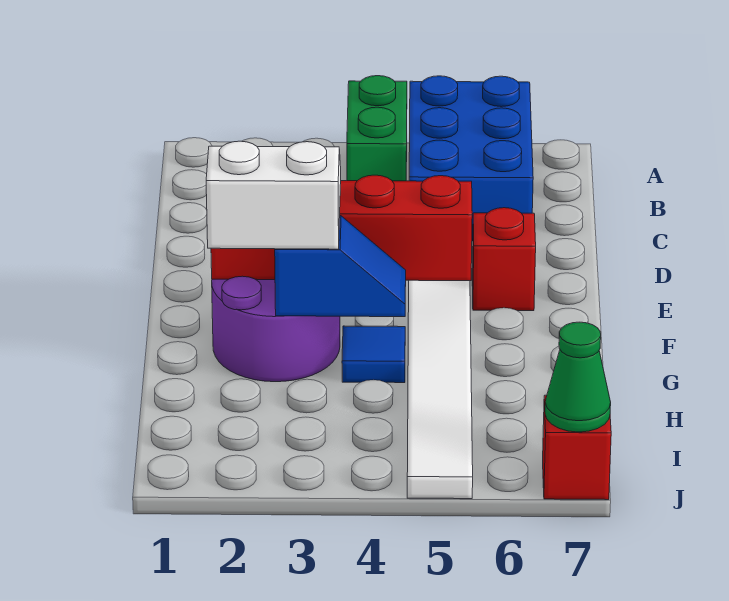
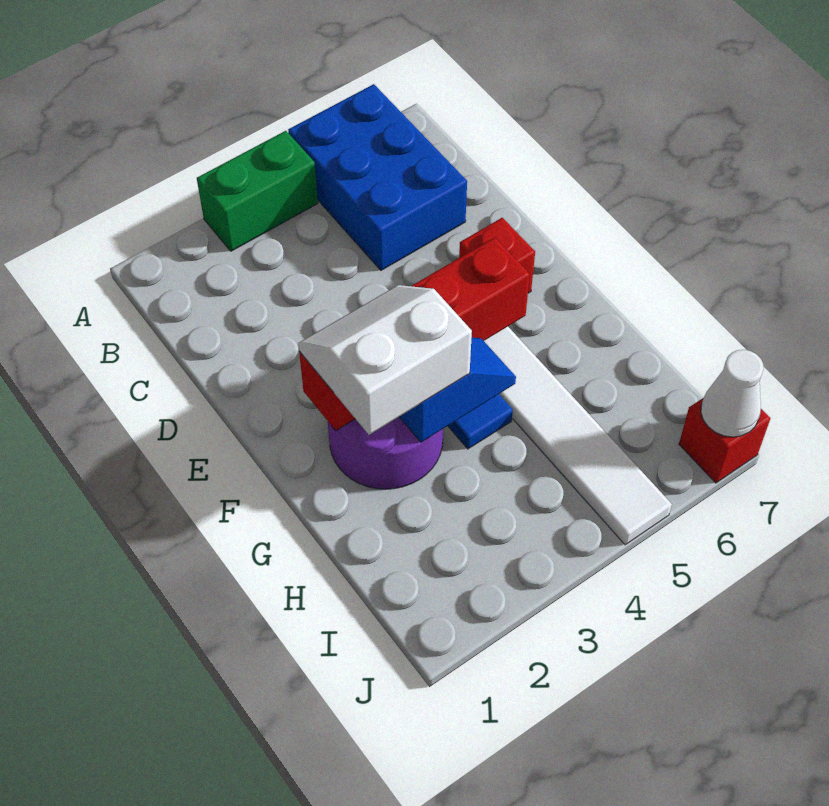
green brick A4:B4 level 1 -> green brick A3:A4 level 1
green cone J7 level 2 -> white cone J7 level 2

